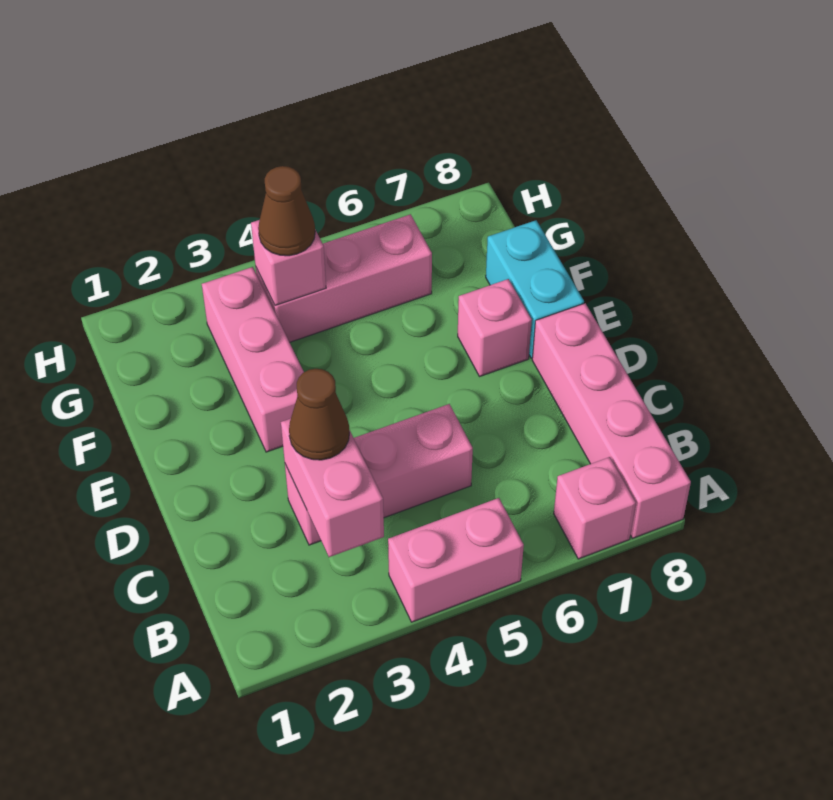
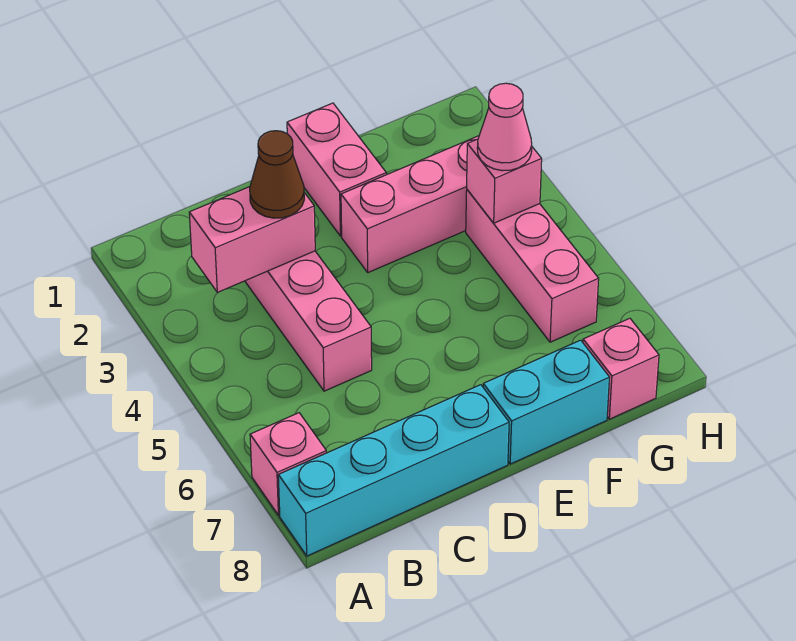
pink brick A4:A5 level 1 -> pink brick E1:E2 level 1
pink brick A8:D8 level 1 -> cyan brick A8:D8 level 1
pink brick E7 level 1 -> pink brick G8 level 1
brown cone G4 level 3 -> pink cone G4 level 3

